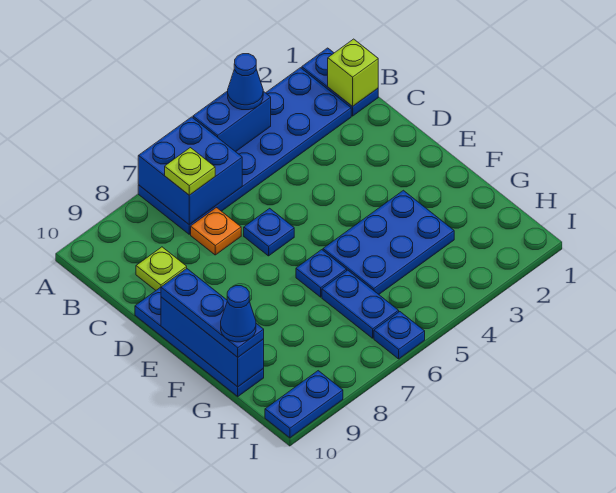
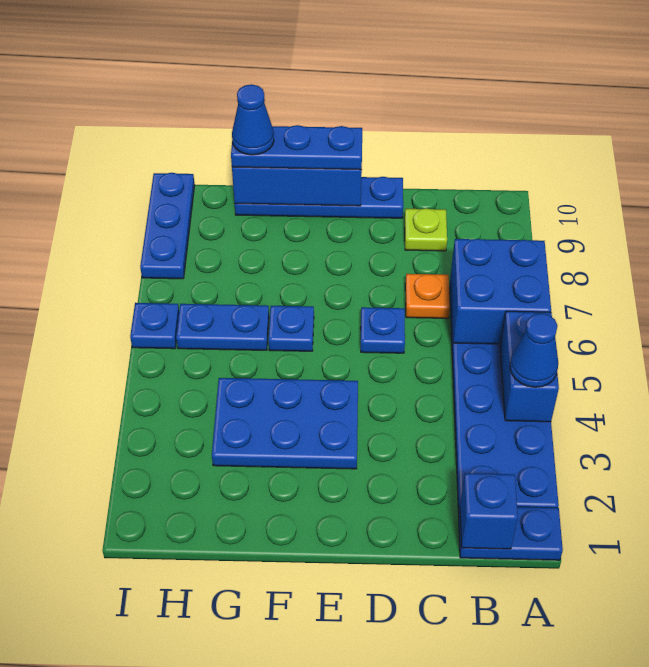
lime brick B1 level 2 -> blue brick B1 level 2
lime plate B7 level 3 -> none
blue plate F3:G5 level 1 -> blue plate E3:G4 level 1
blue plate I9:I10 level 1 -> blue plate I8:I10 level 1

